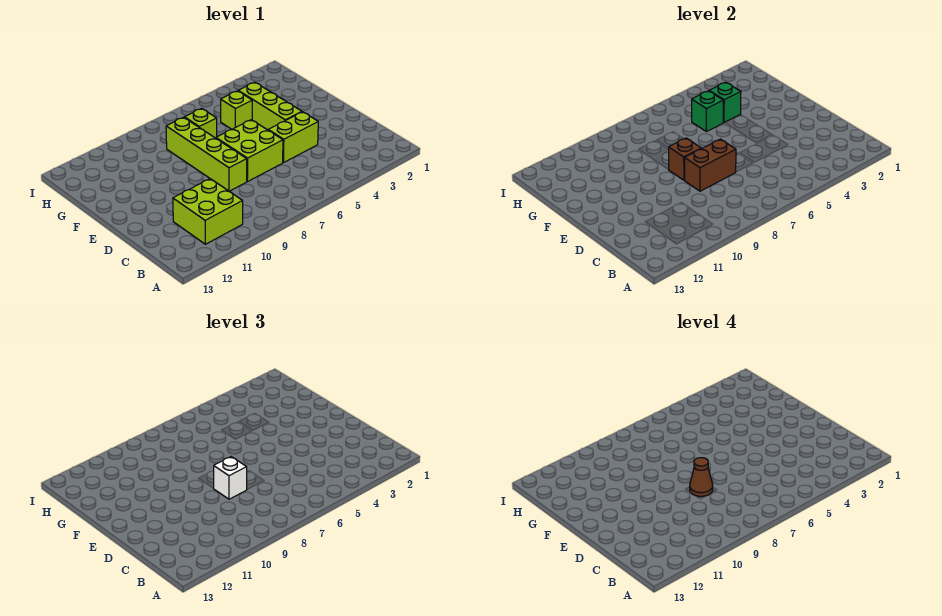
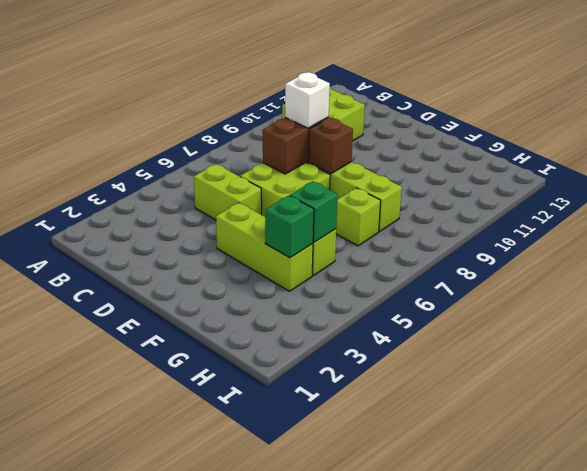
lime brick D4:D5 level 1 -> lime brick C5:D5 level 1
brown cone D8 level 4 -> none

